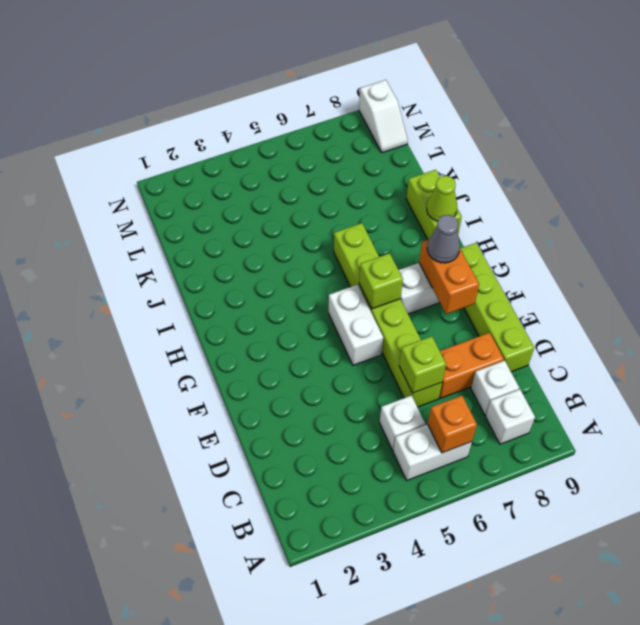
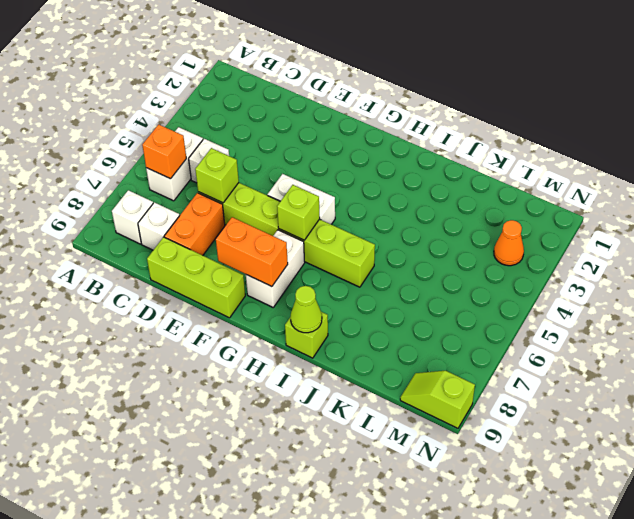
lime brick D9:G9 level 1 -> lime brick D9:F9 level 1
grey cone G8 level 3 -> none
lime brick I9:J9 level 1 -> lime brick I9 level 1
none -> orange cone M3 level 1
white slope M9:N9 level 1 top N -> lime slope M9:N9 level 1 top N

